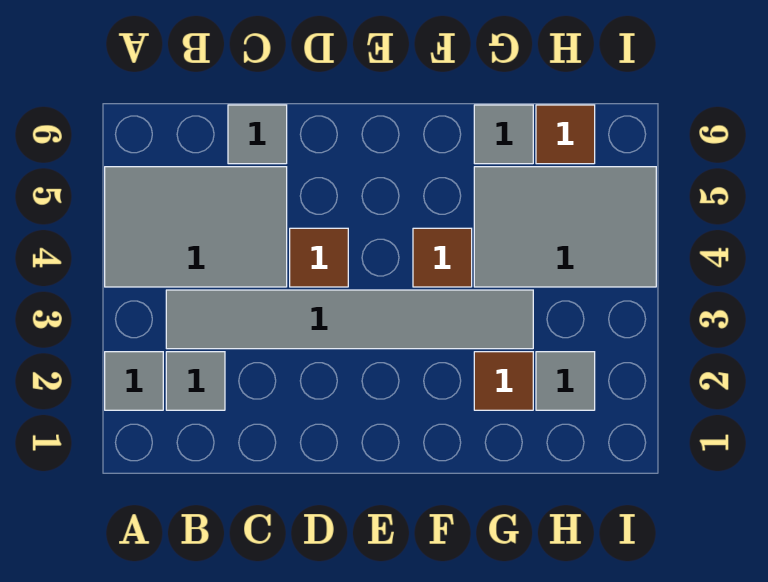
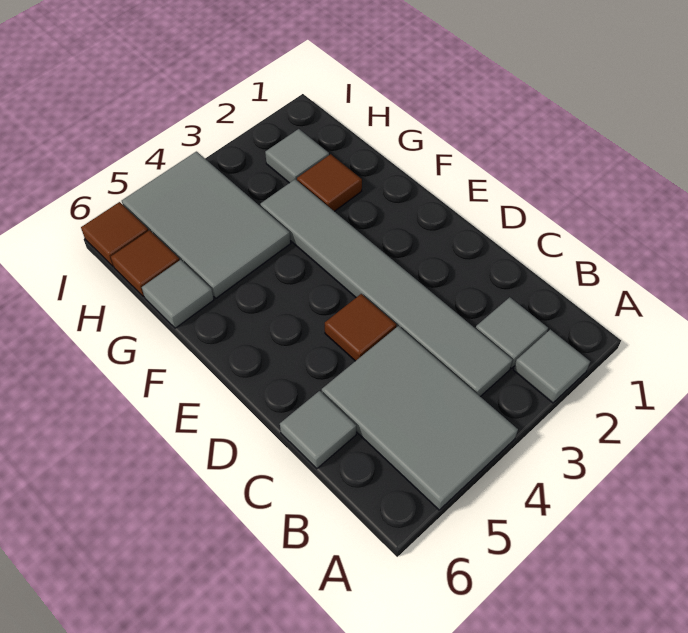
brown tile F4 level 1 -> brown tile I6 level 1

